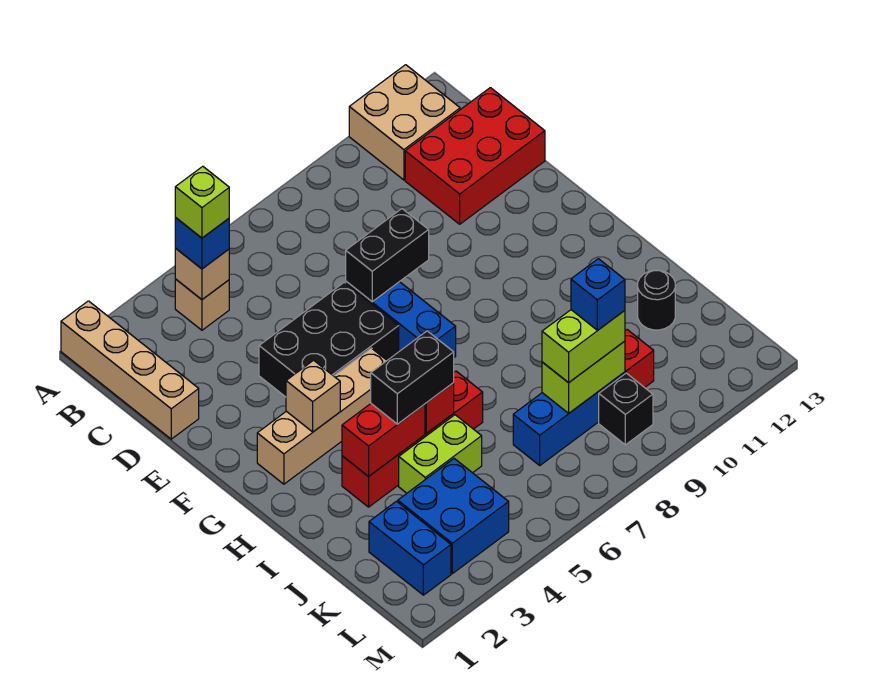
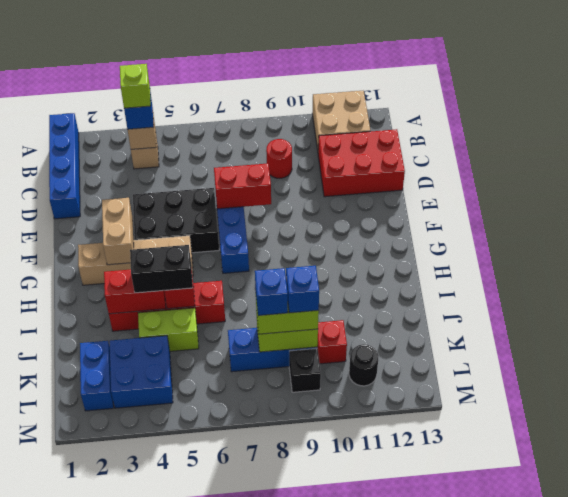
tan brick A1:D1 level 1 -> blue brick A1:D1 level 1
none -> red round brick C9 level 1
black brick E7:E8 level 2 -> red brick E7:E8 level 2
tan brick G3 level 2 -> tan brick F3:G3 level 2
black round brick J12 level 1 -> black round brick L11 level 1
none -> blue brick K8 level 4

